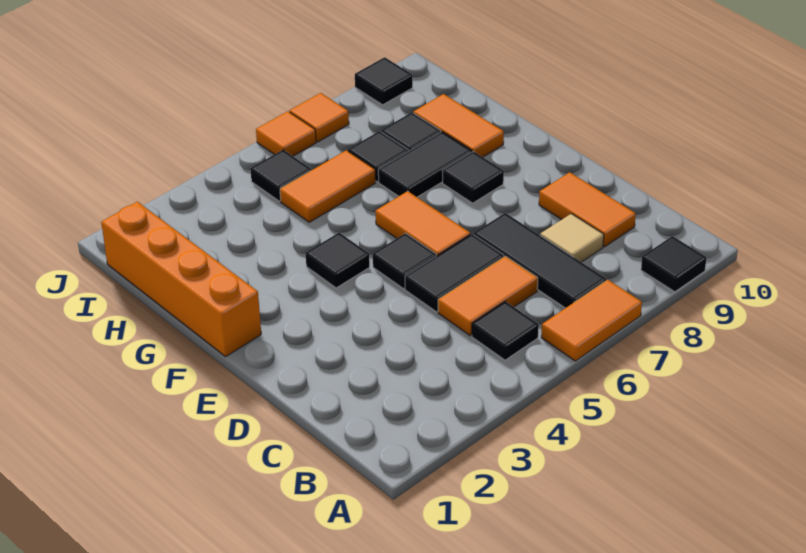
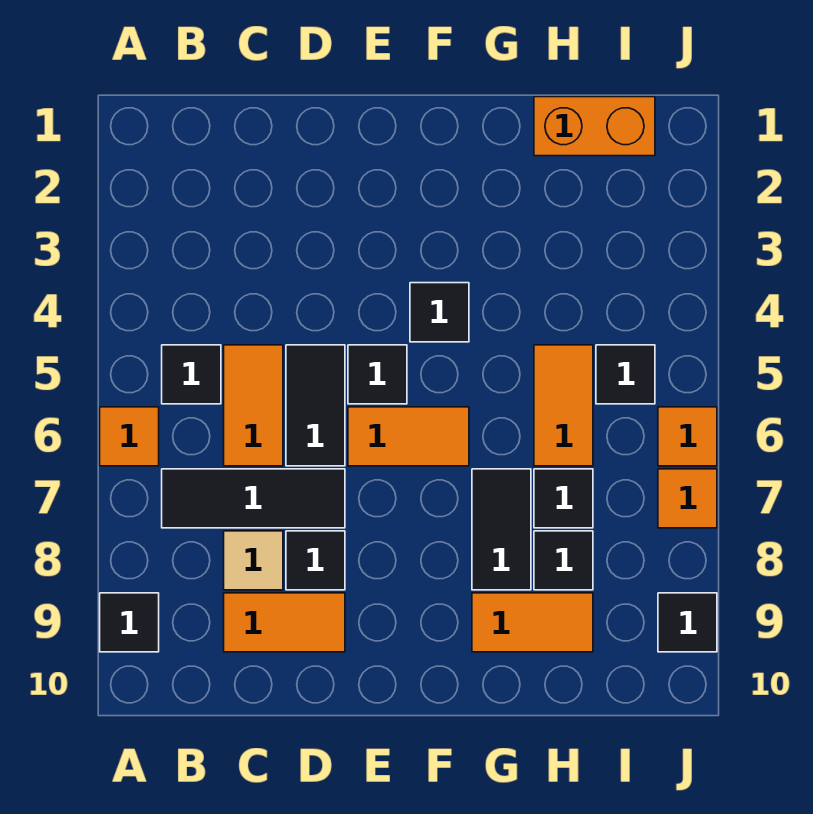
orange tile A6:A7 level 1 -> orange tile A6 level 1
orange brick F1:I1 level 1 -> orange brick H1:I1 level 1
black tile F8 level 1 -> black tile D8 level 1

